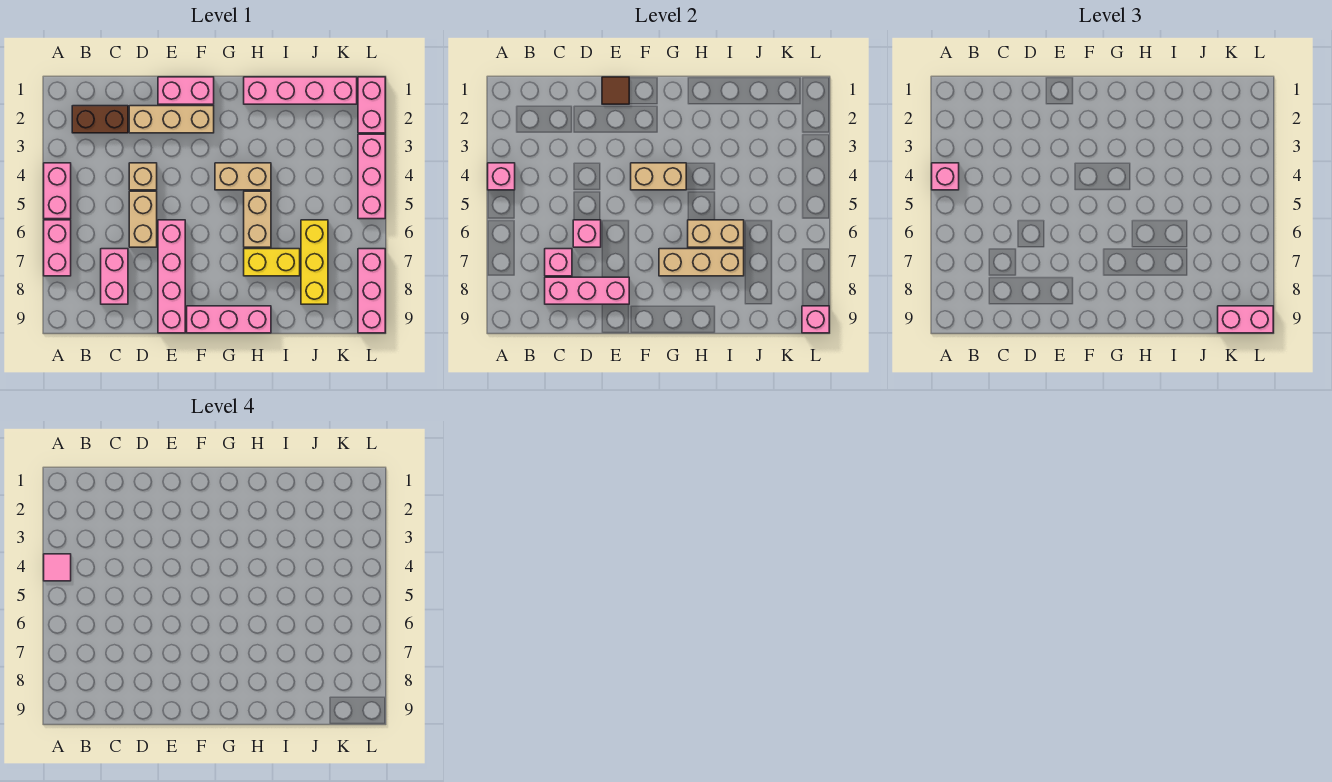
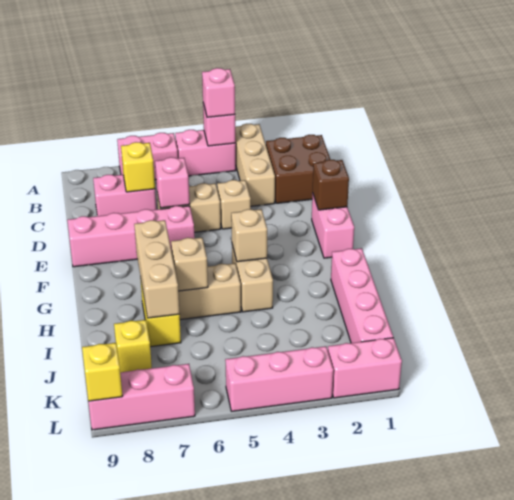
pink tile A4 level 4 -> none
brown brick B2:C2 level 1 -> brown brick B1:C2 level 1
pink brick C7 level 2 -> yellow brick C7 level 2
pink brick C8:E8 level 2 -> none
tan brick D2:F2 level 1 -> tan brick A3:C3 level 1
brown tile E1 level 2 -> brown brick E1 level 2
tan brick F4:G4 level 2 -> tan brick G4 level 2
pink brick F9:H9 level 1 -> none
tan brick H6:I6 level 2 -> tan brick H6 level 2
yellow brick J6:J8 level 1 -> yellow brick J8 level 1
pink brick K9:L9 level 3 -> none
pink brick L9 level 2 -> yellow brick L9 level 2

